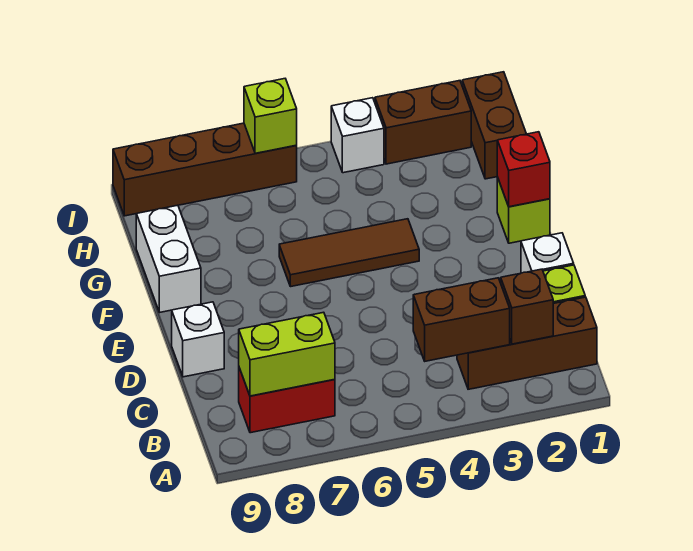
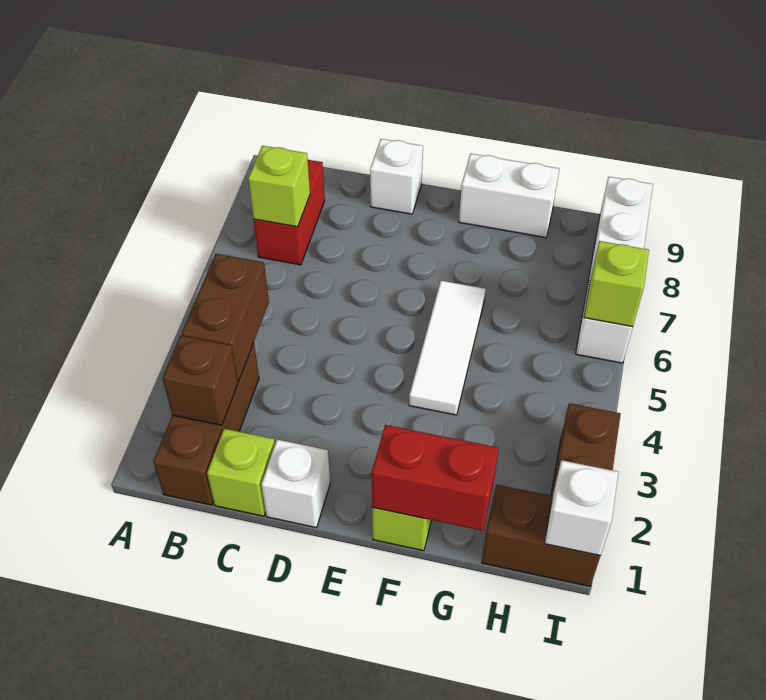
lime brick B7:B8 level 2 -> lime brick B7 level 2
red brick F1 level 2 -> red brick F1:G1 level 2
brown tile F4:F6 level 1 -> white tile F4:F6 level 1
white brick I4 level 1 -> white brick I1 level 2
brown brick I6:I9 level 1 -> white brick I6:I9 level 1

